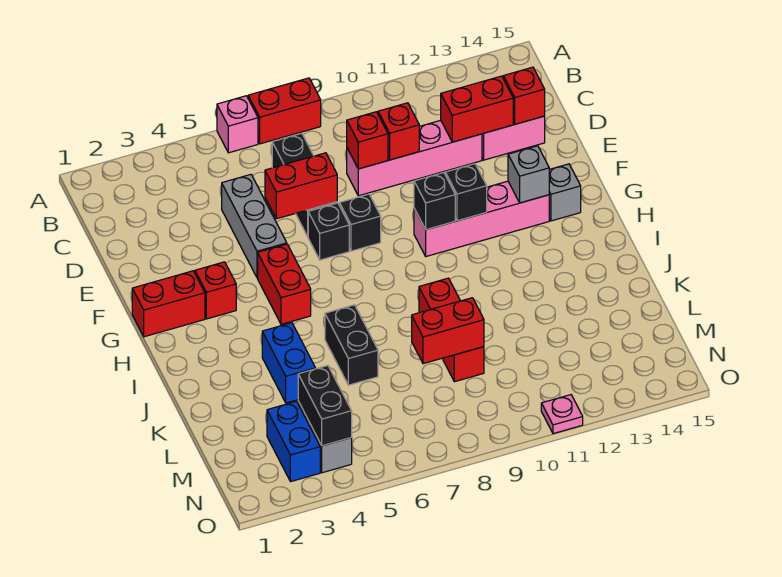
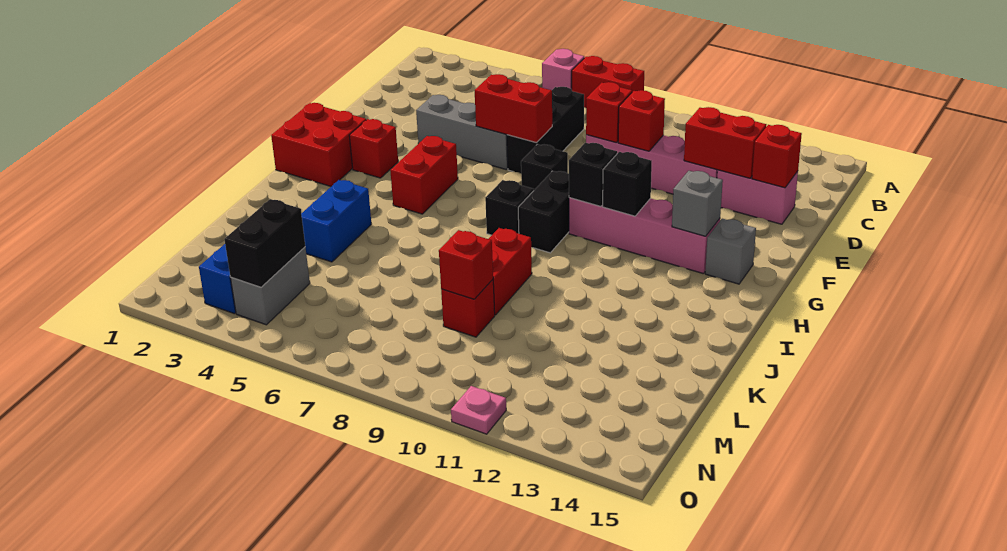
grey brick D5:F5 level 1 -> grey brick E4:E6 level 1
black brick F7 level 1 -> black brick H8 level 1
red brick G1:G2 level 1 -> red brick G1:H2 level 1
black brick J6:K6 level 1 -> black brick G9:H9 level 1
red brick L8:L9 level 2 -> red brick L9 level 2

